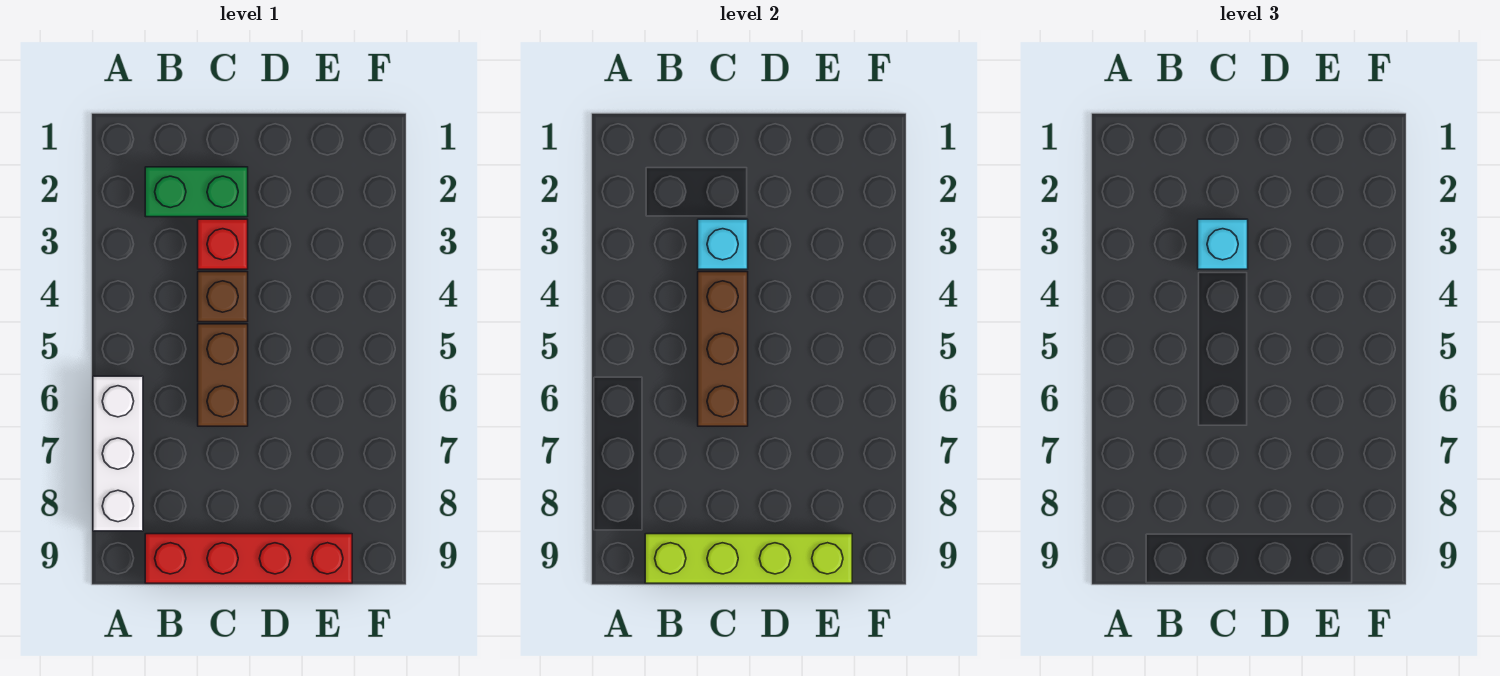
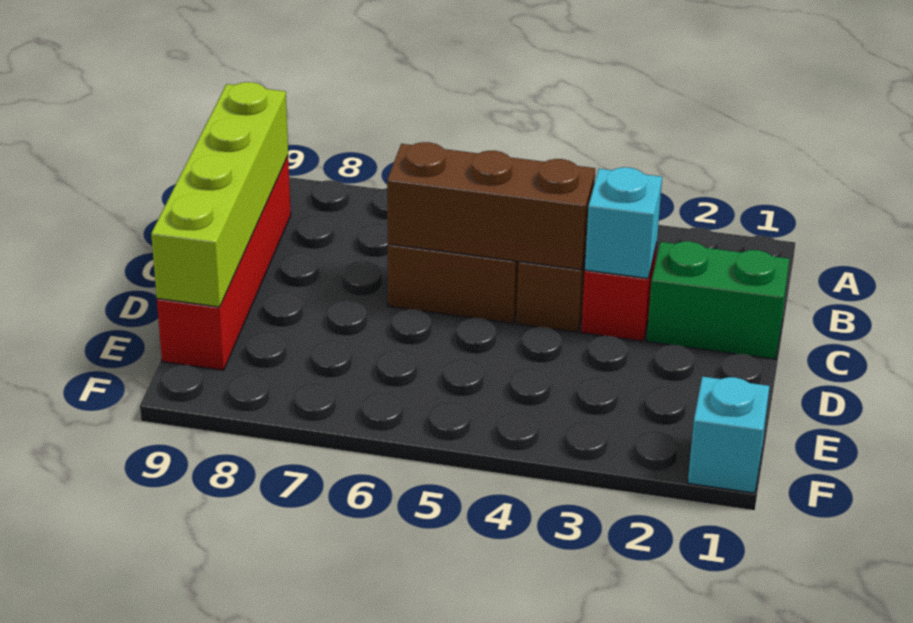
white brick A6:A8 level 1 -> none
green brick B2:C2 level 1 -> green brick C1:C2 level 1
cyan brick C3 level 3 -> cyan brick F1 level 1

